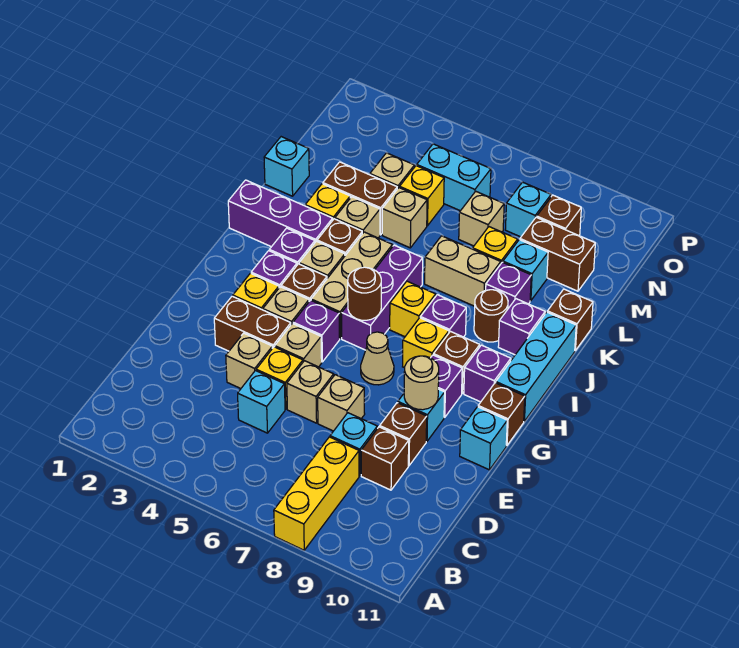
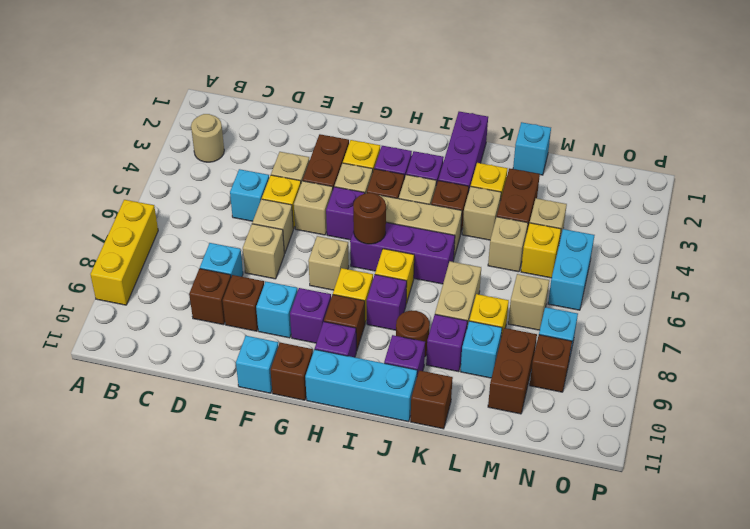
yellow brick A8:C8 level 1 -> yellow brick A7:A9 level 1
tan round brick F9 level 2 -> tan round brick B3 level 1
tan cone G7 level 1 -> tan brick G7 level 1

